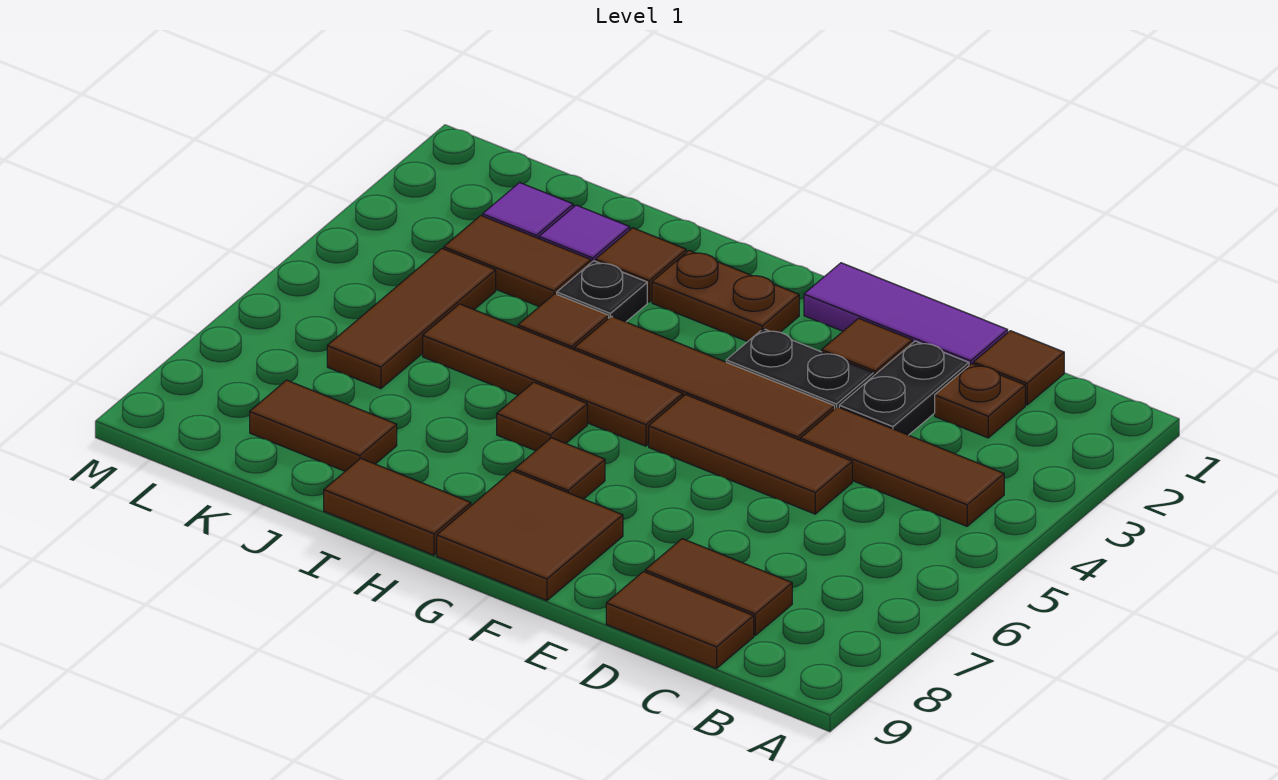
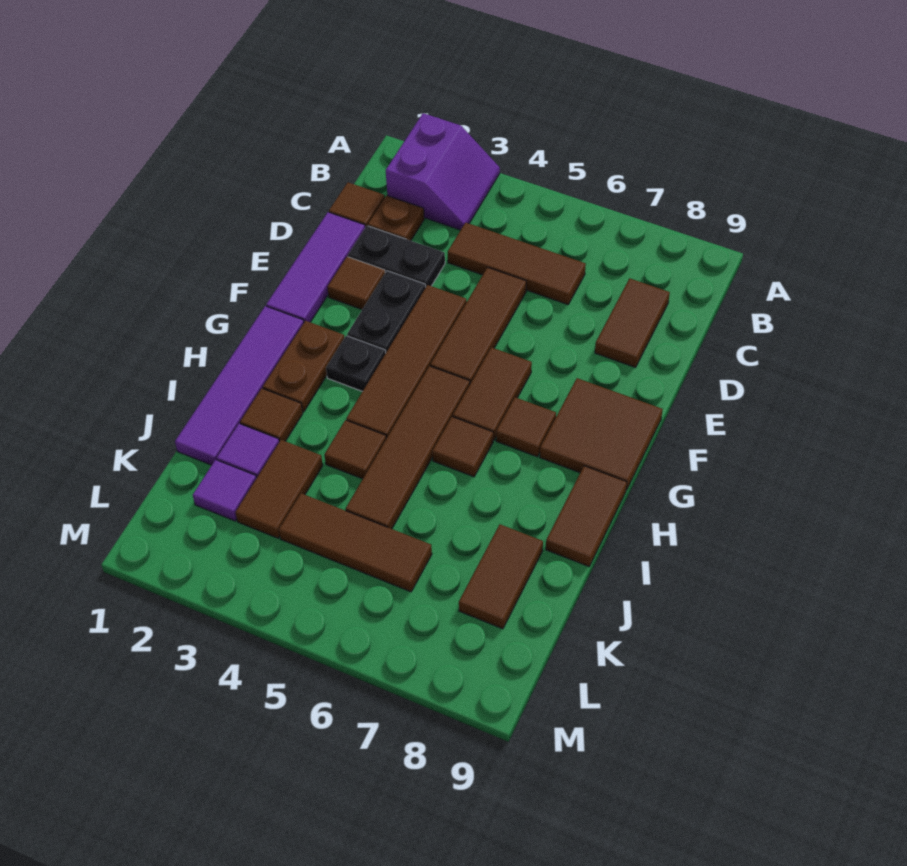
none -> purple slope A2:B3 level 1 top 2
brown tile B4:D4 level 1 -> brown tile C4:C6 level 1
brown tile C9:D9 level 1 -> brown tile F6:G6 level 1
none -> purple tile G1:J1 level 1
black plate I3 level 1 -> black plate G3 level 1

